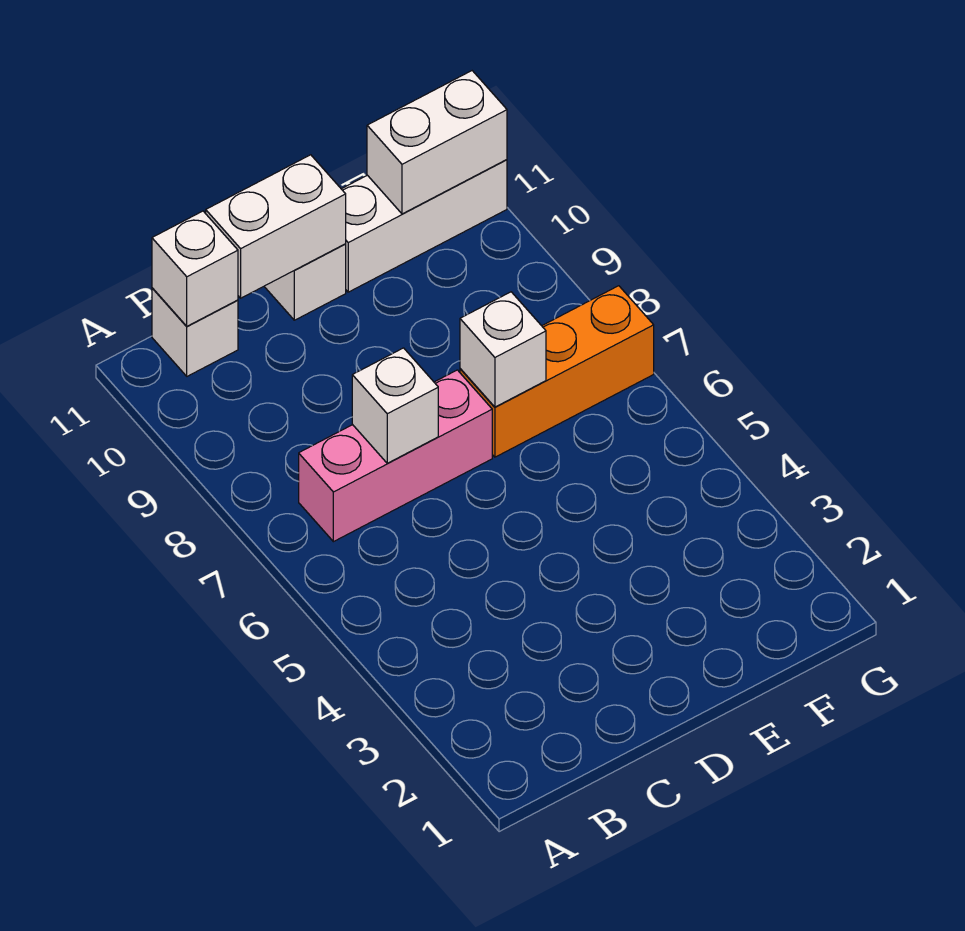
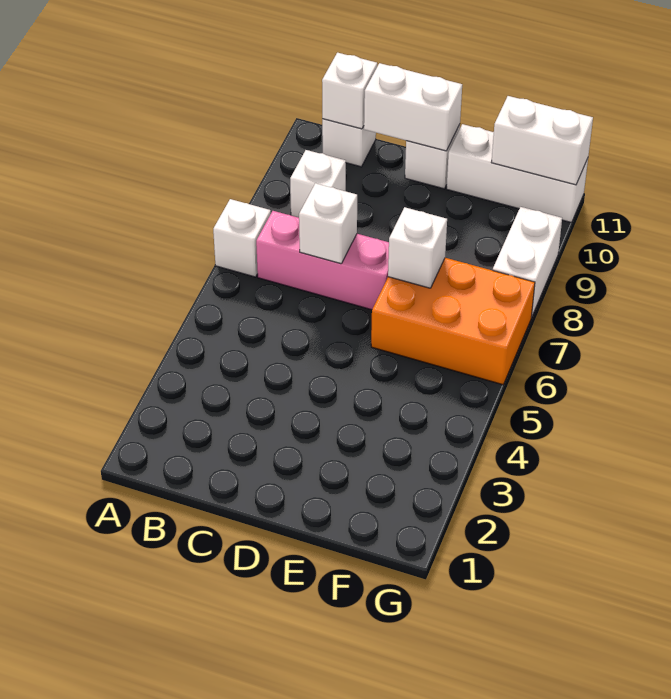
none -> white brick A7 level 1
none -> white brick B9 level 1
orange brick E7:G7 level 1 -> orange brick E6:G7 level 1
none -> white brick G8:G9 level 1

